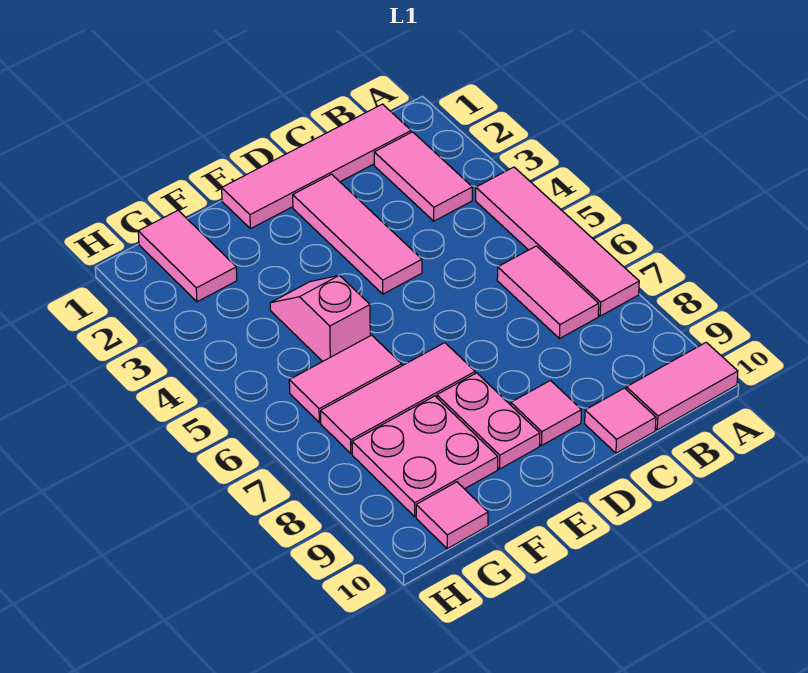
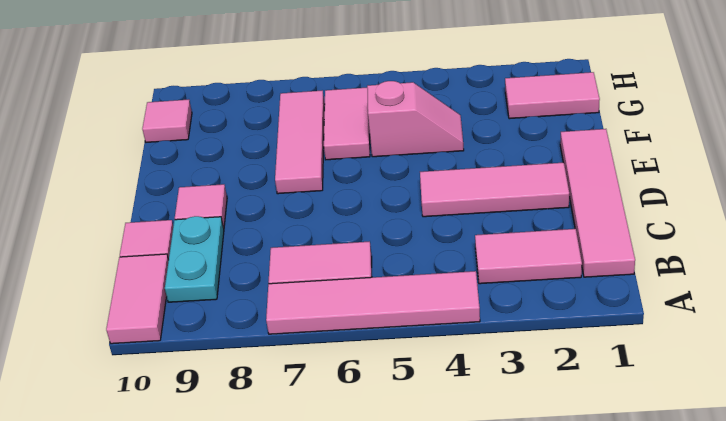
none -> cyan plate B9:C9 level 1
pink plate E8:E9 level 1 -> none
pink plate F8:G9 level 1 -> none

